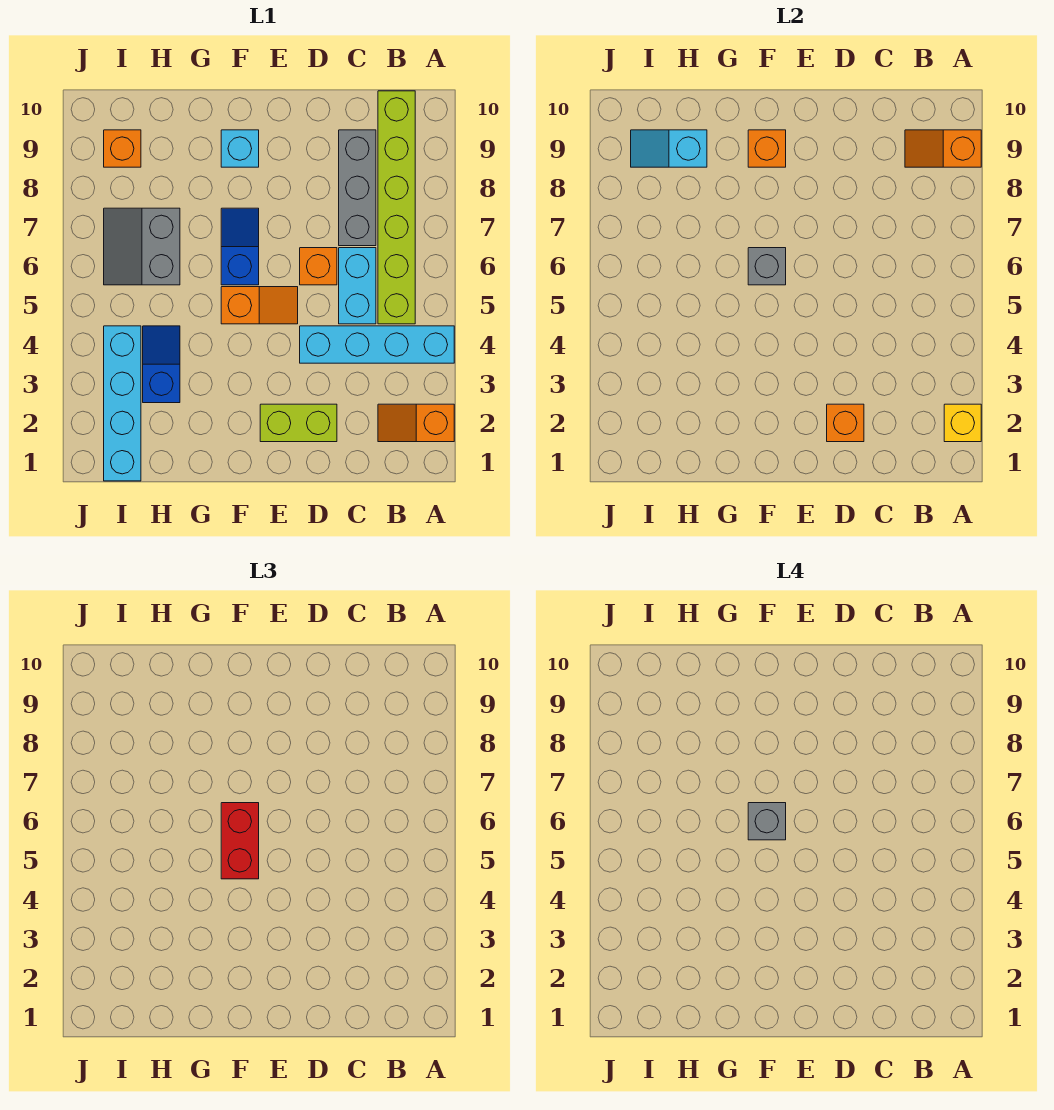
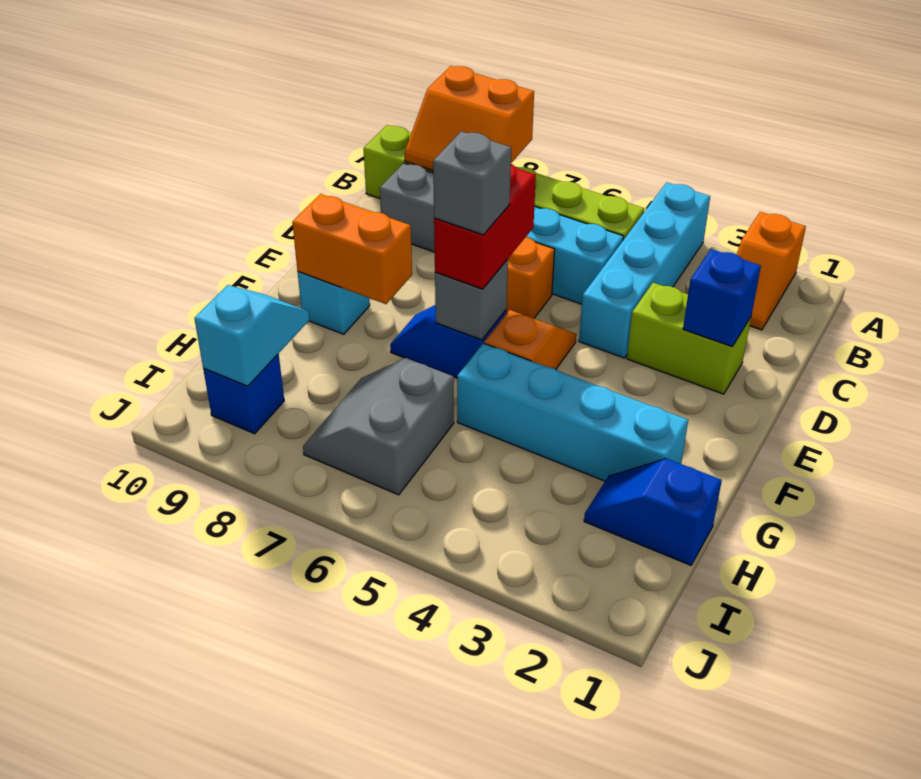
yellow brick A2 level 2 -> none
orange slope A9:B9 level 2 top A -> orange slope A8:B9 level 2 top A
lime brick D2:E2 level 1 -> lime brick D2:D3 level 1
orange brick D2 level 2 -> blue brick D2 level 2
red brick F5:F6 level 3 -> red brick E6:F6 level 3
orange brick F9 level 2 -> orange brick F8:F9 level 2
blue slope H3:H4 level 1 top 3 -> blue slope H1:H2 level 1 top 1
grey slope H6:I7 level 1 top H -> grey slope H6:I7 level 1 top 6
cyan slope H9:I9 level 2 top H -> cyan slope H9:I9 level 2 top I
cyan brick I1:I4 level 1 -> cyan brick G2:G5 level 1
orange brick I9 level 1 -> blue brick I9 level 1

